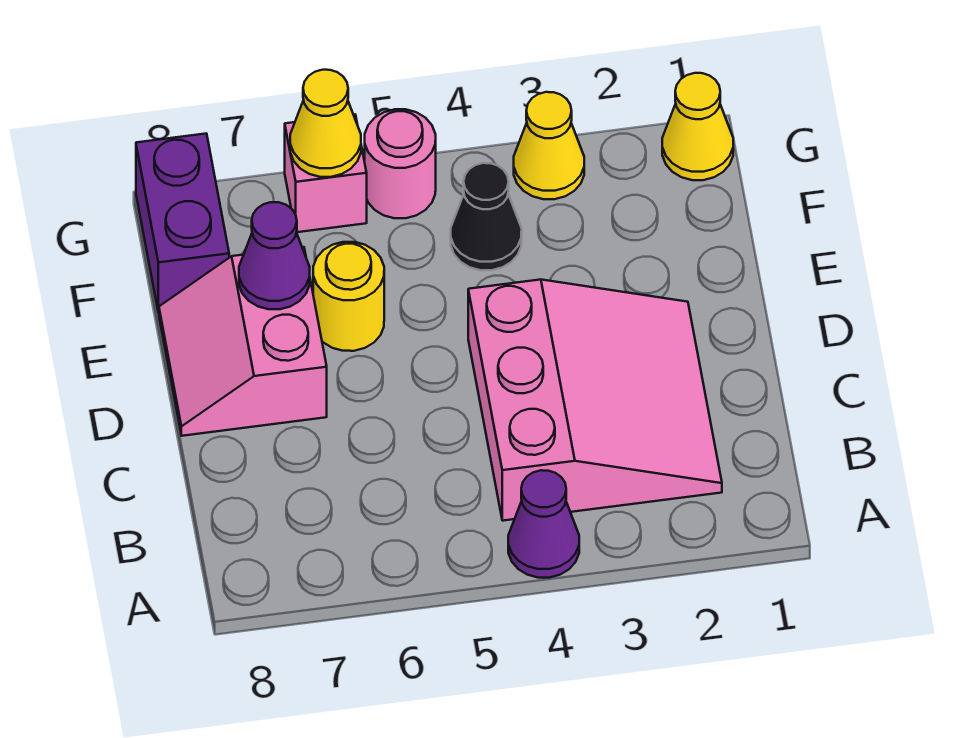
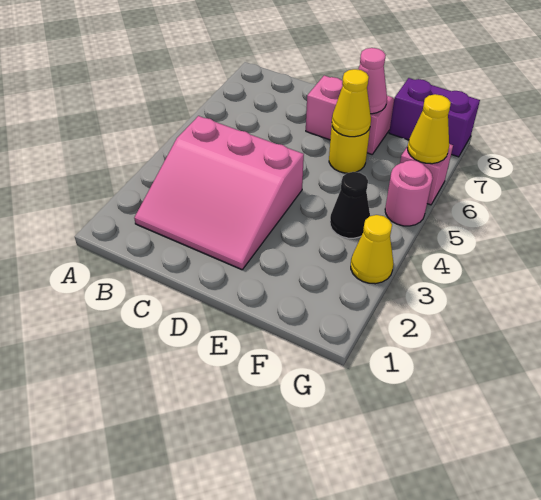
purple cone A4 level 1 -> none
purple cone E7 level 2 -> pink cone E7 level 2
yellow cone G1 level 1 -> yellow cone E6 level 2

